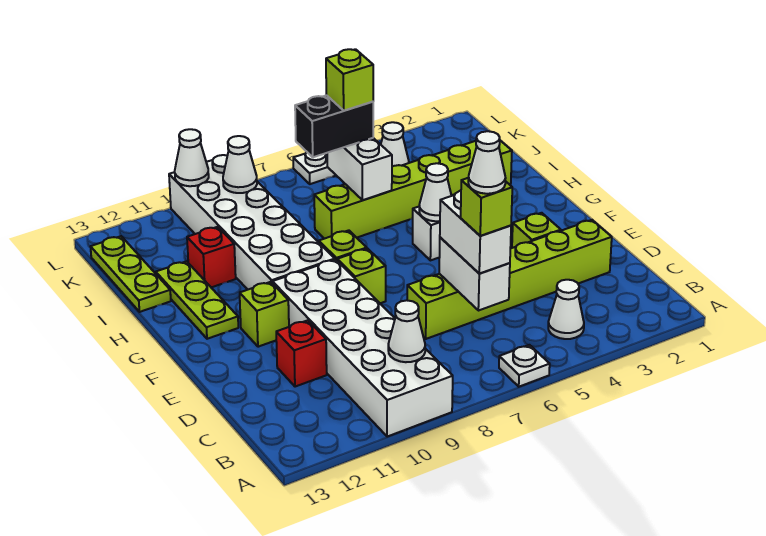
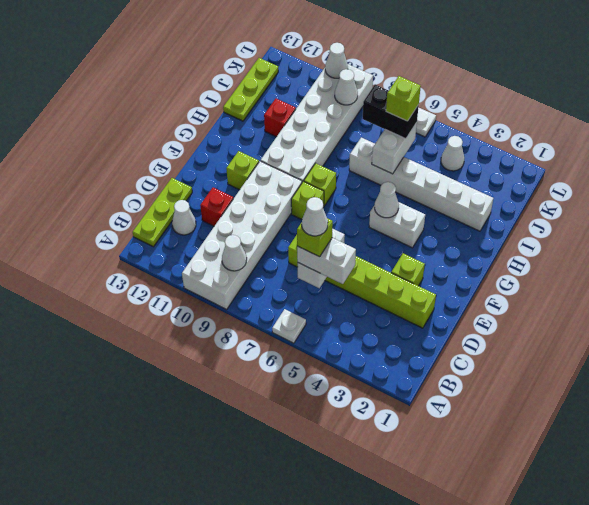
white cone B4 level 1 -> white cone C12 level 1
white brick C6:D6 level 3 -> white brick C5:C6 level 3
lime plate G12:I12 level 1 -> lime plate B13:D13 level 1
lime brick I2:I7 level 1 -> white brick I2:I7 level 1

